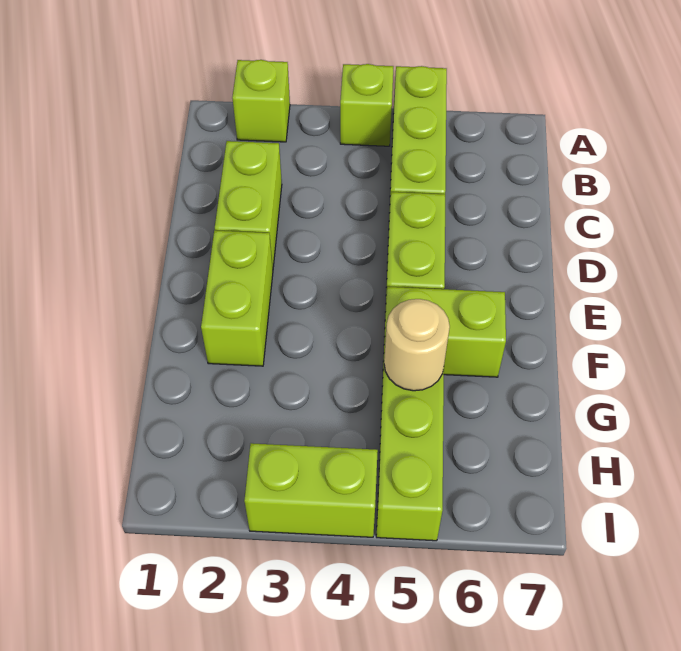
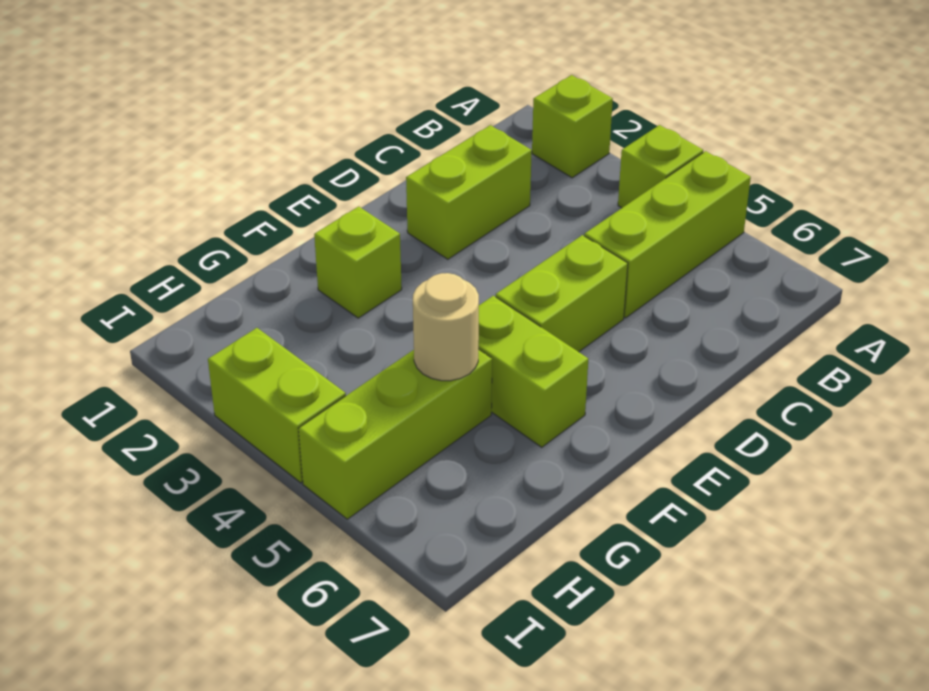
lime brick E2:F2 level 1 -> lime brick F2 level 1

